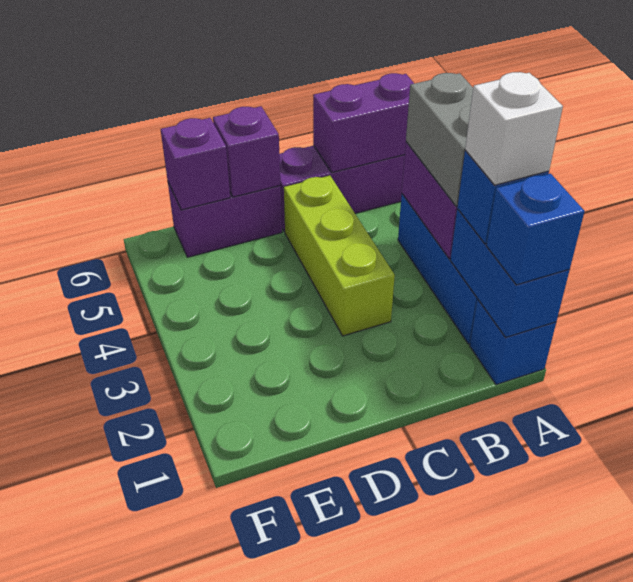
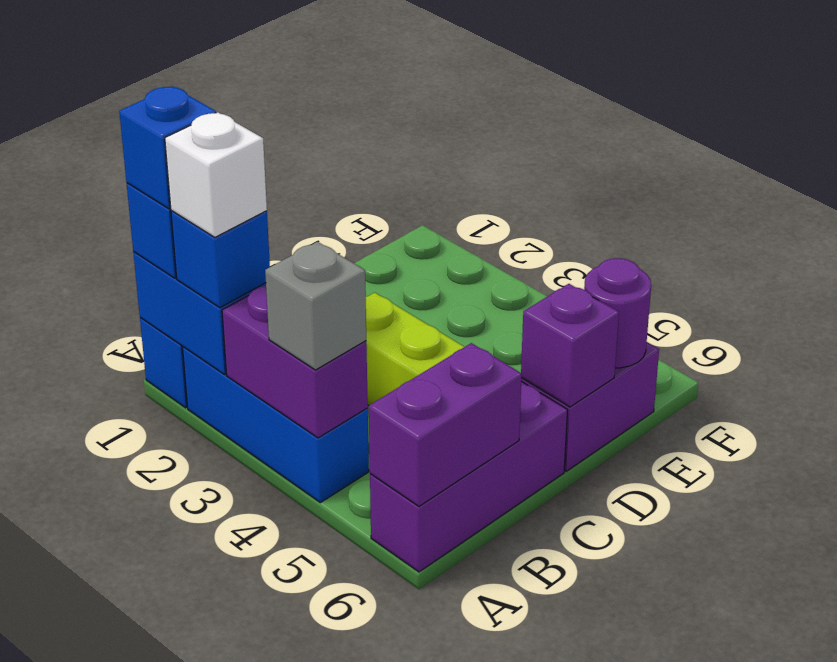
none -> blue brick A1 level 4
grey brick A3:A4 level 3 -> grey brick A4 level 3
purple brick E6 level 2 -> purple round brick E6 level 2

